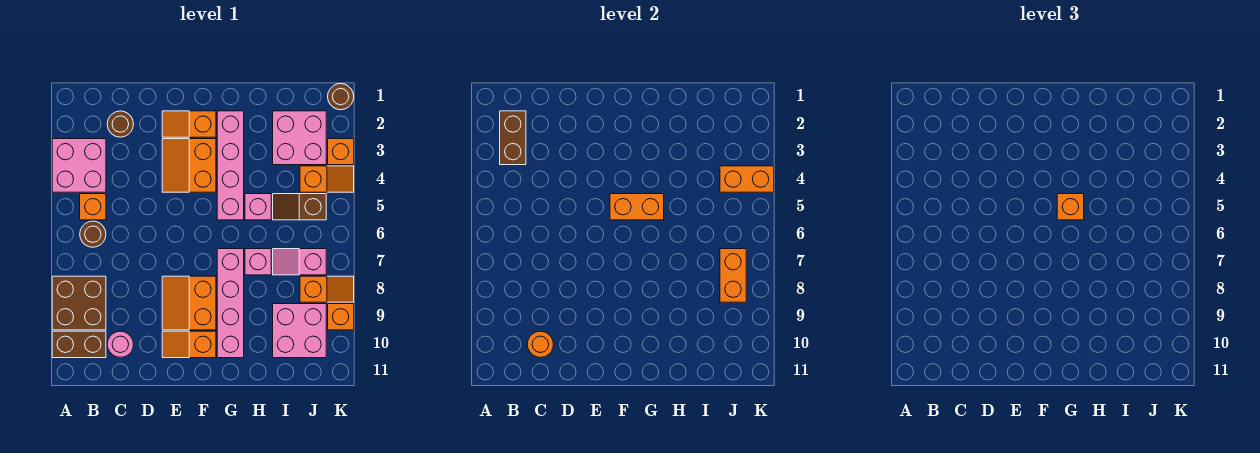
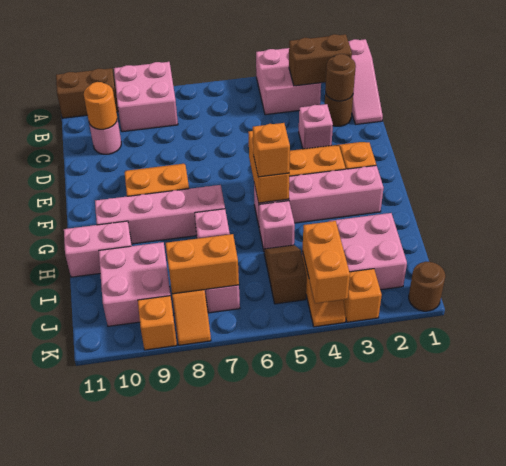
none -> pink slope A1:C1 level 1 top A
brown brick A8:B9 level 1 -> pink brick A8:B9 level 1
brown brick A10:B10 level 1 -> brown brick A10:A11 level 1
orange brick B5 level 1 -> none
brown round brick B6 level 1 -> brown round brick C2 level 2
none -> pink brick D3 level 1
orange slope E10:F10 level 1 top F -> none
none -> pink brick H10:H11 level 1

